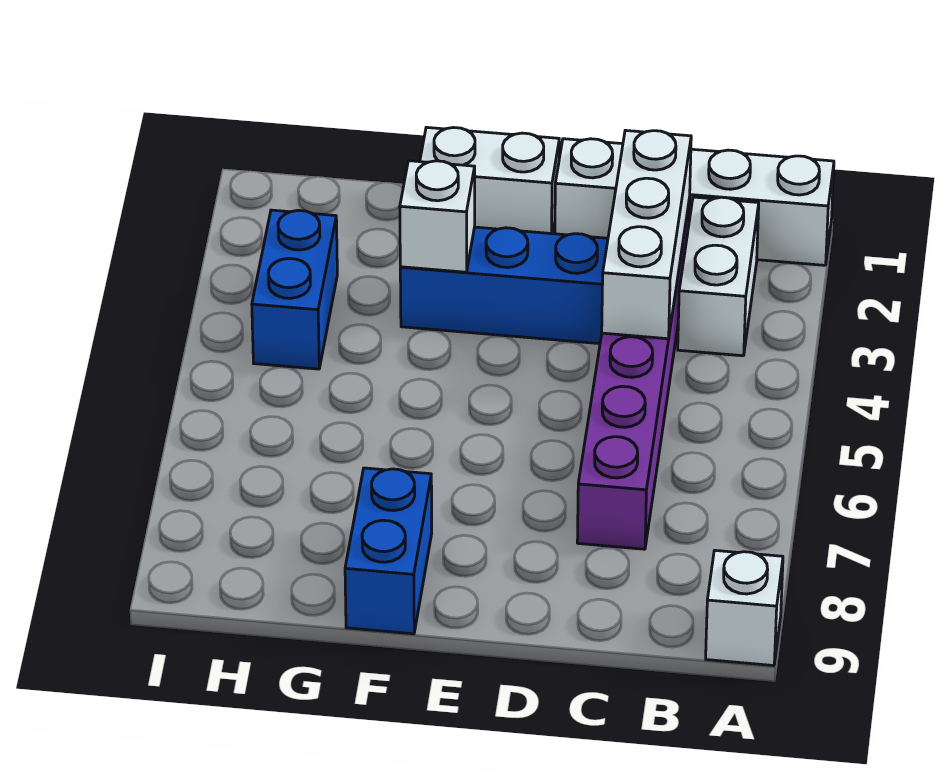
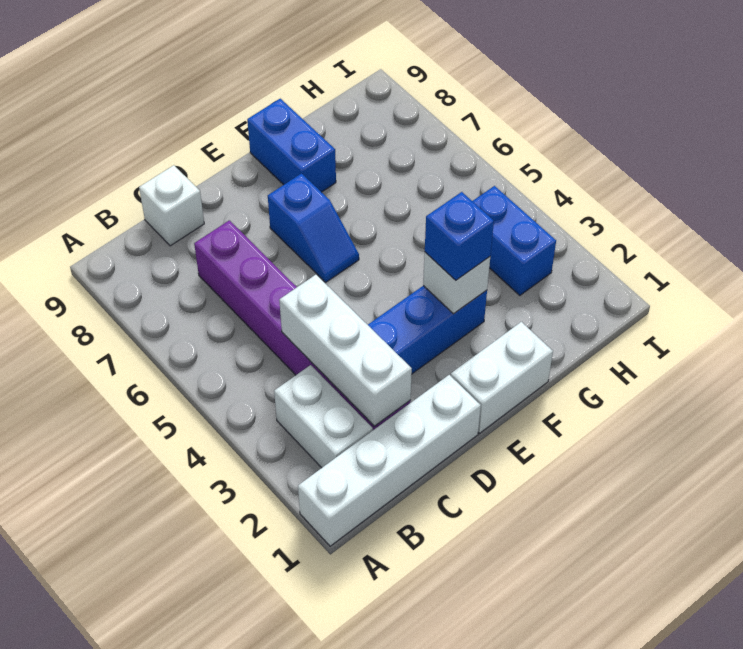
white brick A9 level 1 -> white brick C9 level 1
none -> blue slope E6:E7 level 1 top 7
none -> blue brick F3 level 3

